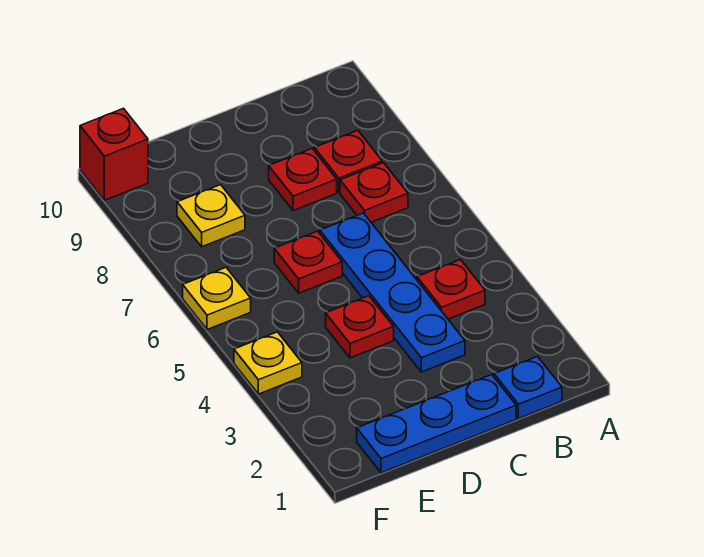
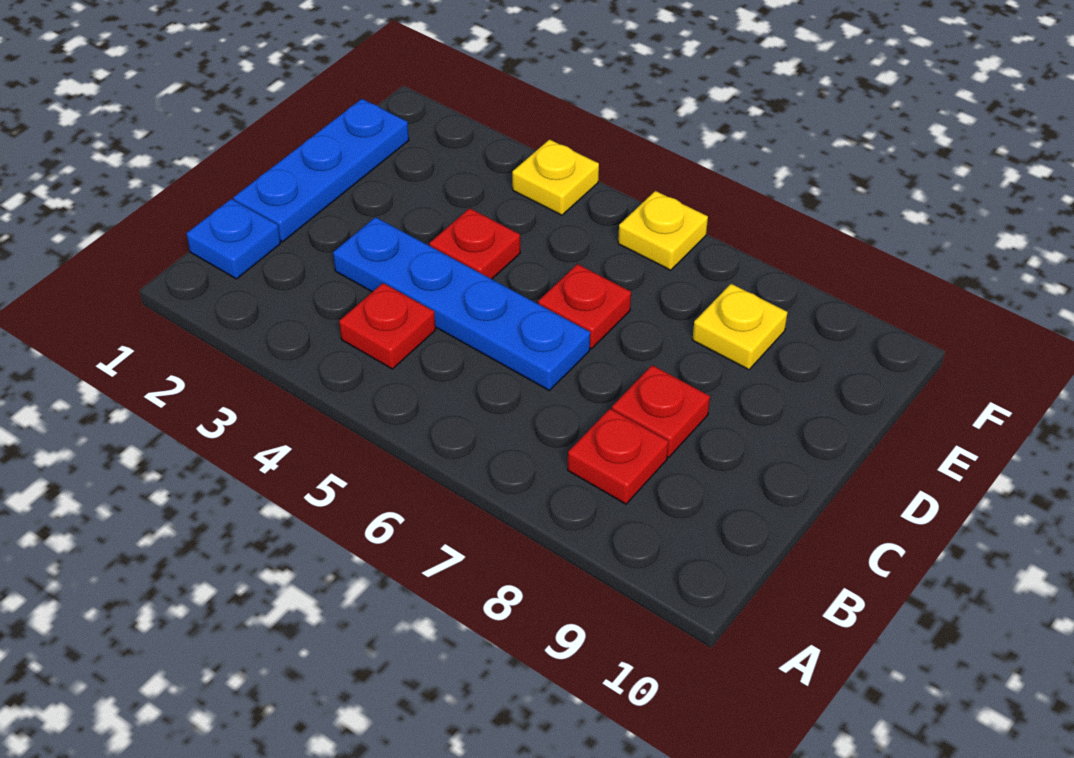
red plate B7 level 1 -> none
red brick F10 level 1 -> none

